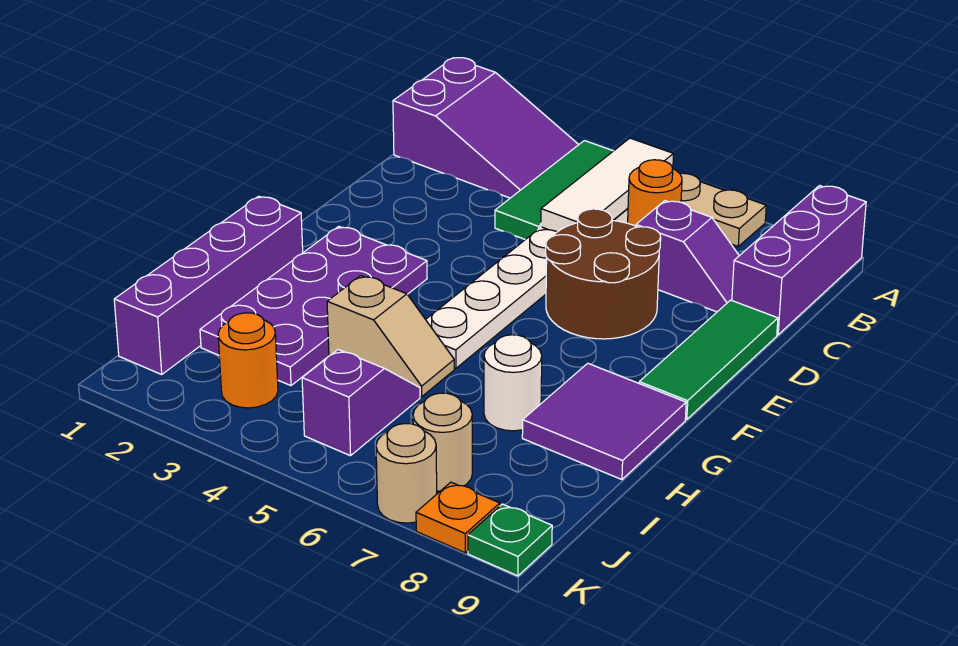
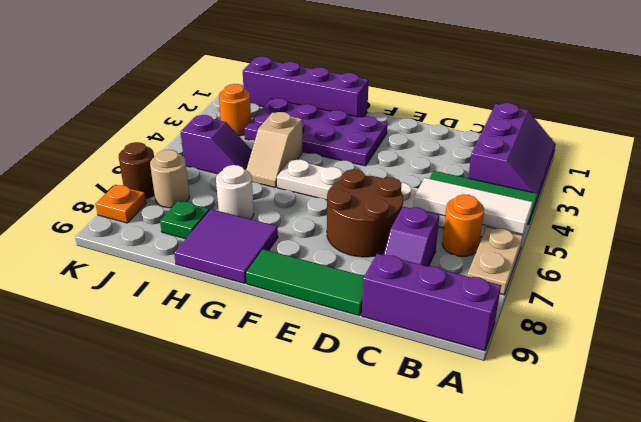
purple slope A1:B3 level 1 top 1 -> purple slope A1:B3 level 1 top B
tan round brick K7 level 1 -> brown round brick K7 level 1
green plate K9 level 1 -> green plate I8 level 1

